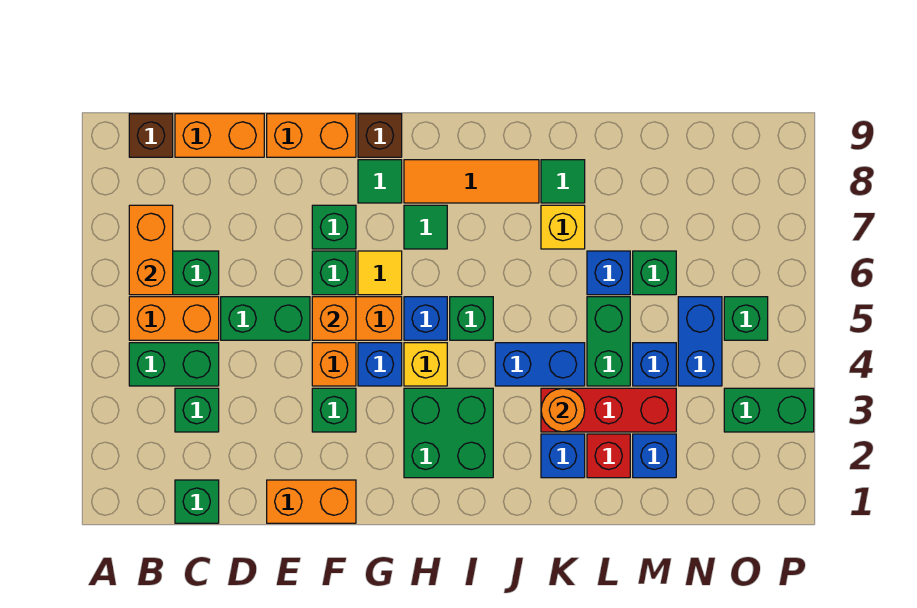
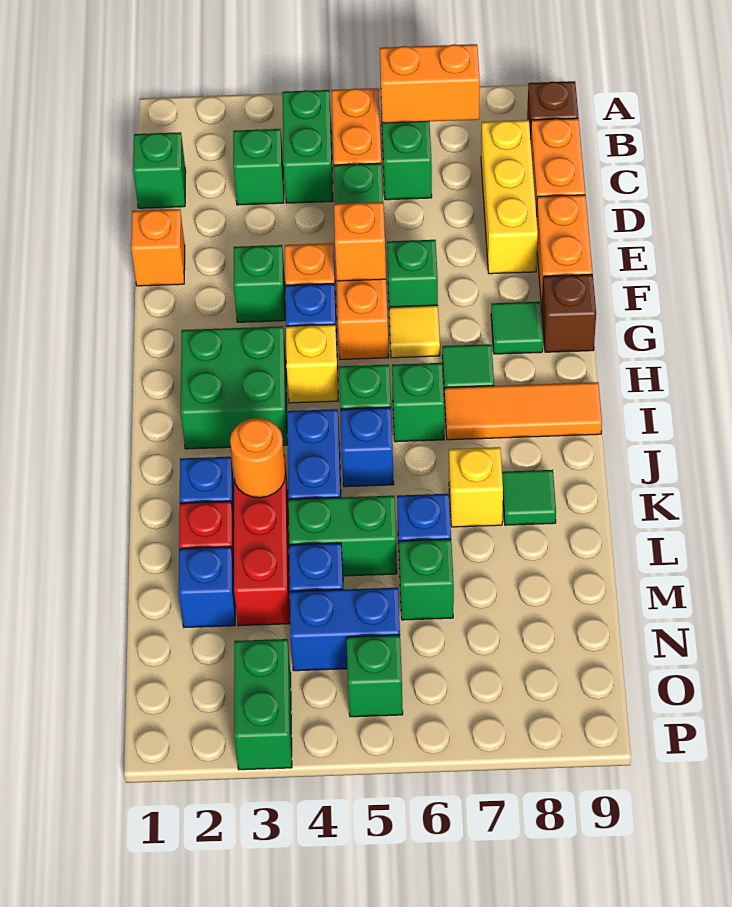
none -> yellow brick C8:E8 level 1
orange brick E1:F1 level 1 -> orange brick E1 level 1
green brick F7 level 1 -> green brick I6 level 1
blue brick H5 level 1 -> blue brick J5 level 1
orange tile H8:J8 level 1 -> orange tile I7:I9 level 1

